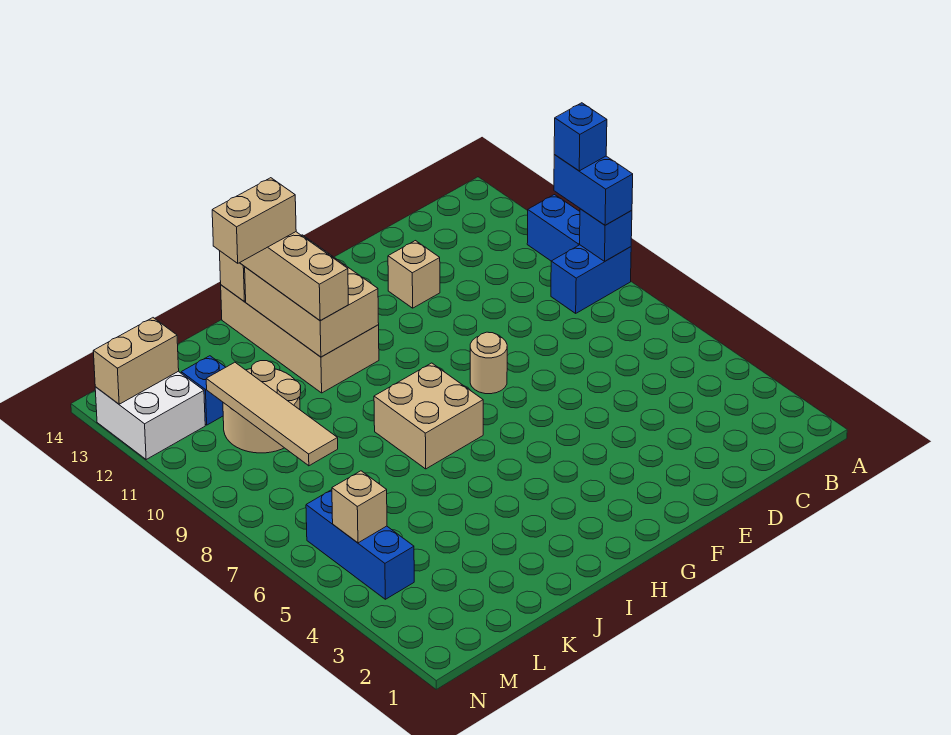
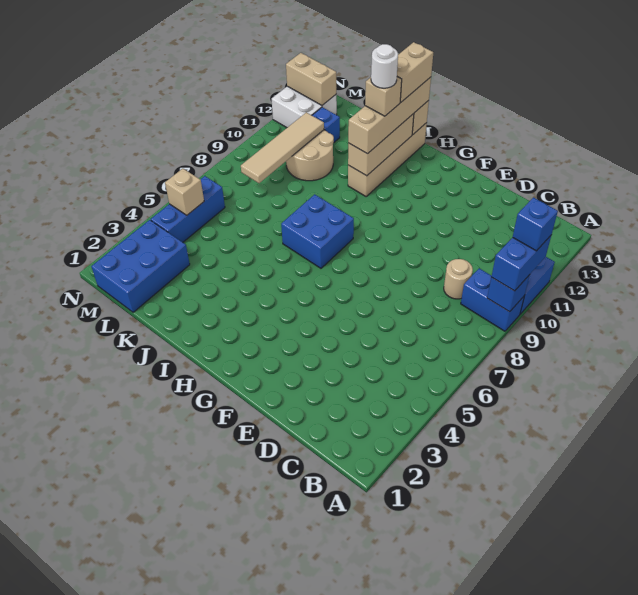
tan brick E12 level 1 -> tan brick I12 level 4
tan round brick F8 level 1 -> tan round brick C9 level 1
tan brick H7:I8 level 1 -> blue brick H7:I8 level 1
tan brick H11:I14 level 1 -> tan brick I11:I14 level 1
tan brick H11:I13 level 2 -> tan brick I11:I13 level 2
none -> white round brick I12 level 5
tan brick I13:J13 level 4 -> tan brick I13:I14 level 4
none -> blue brick L1:M3 level 1

